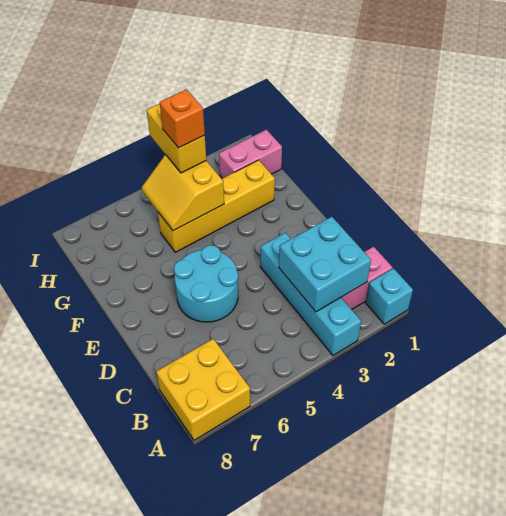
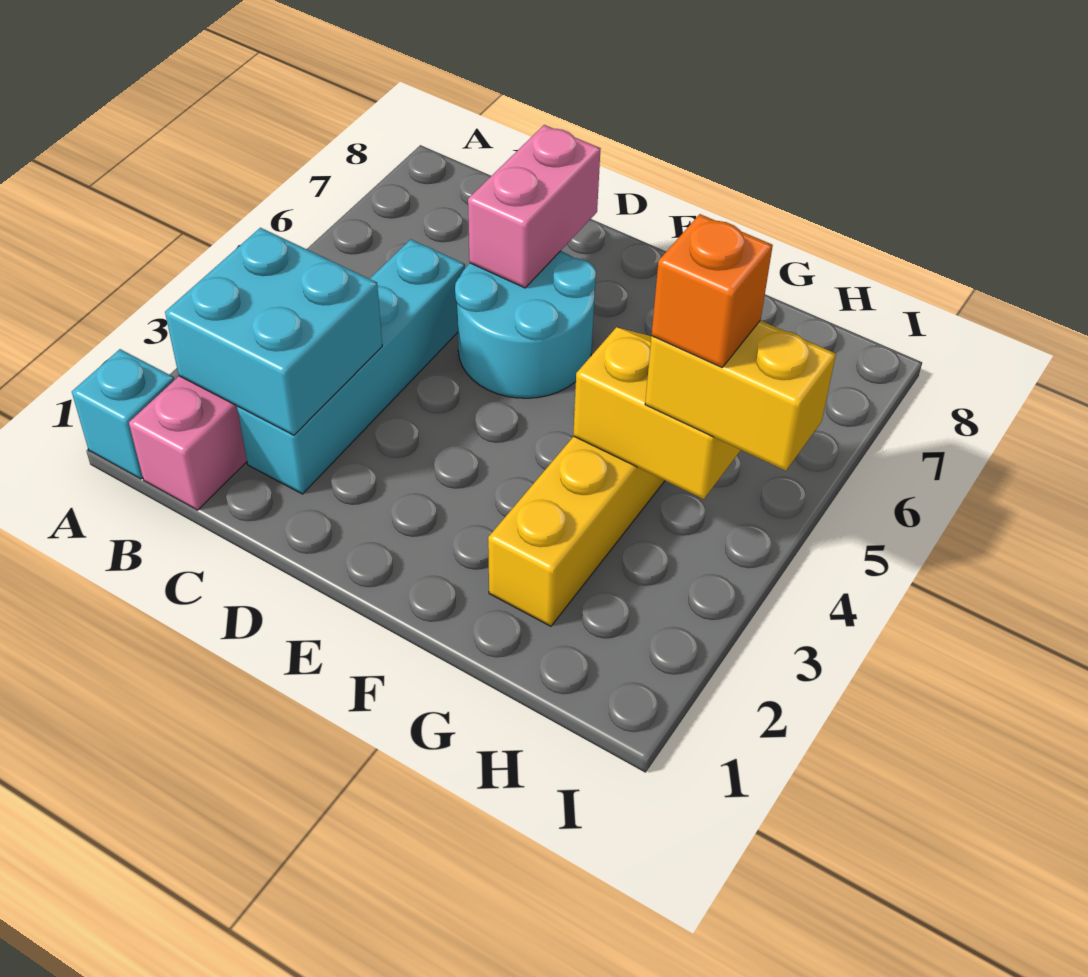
cyan brick A3:D3 level 1 -> cyan brick C2:C5 level 1
yellow brick A7:B8 level 1 -> none
pink brick H1:H2 level 1 -> pink brick D6:D7 level 2

